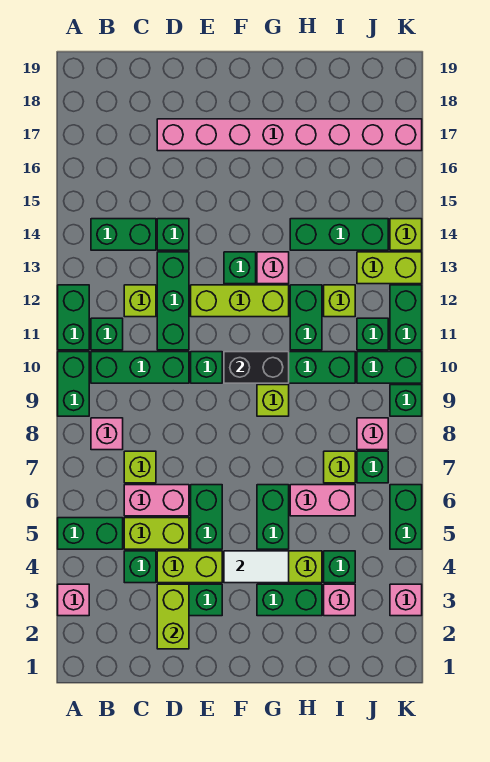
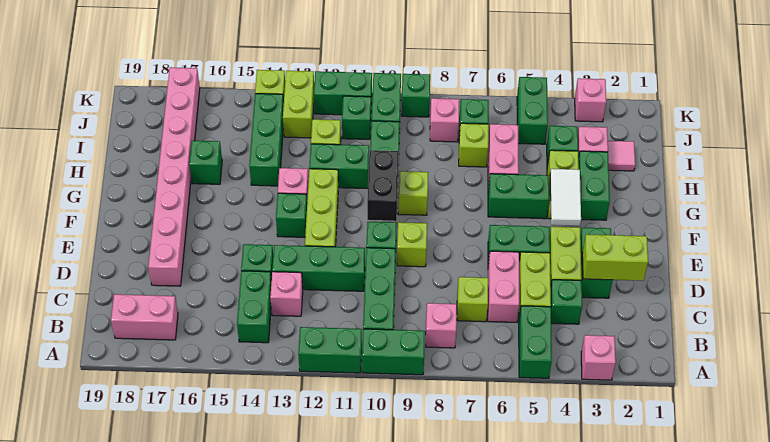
green brick B11 level 1 -> green brick H16 level 1
none -> pink brick B17:B18 level 1
lime brick C12 level 1 -> lime brick E9 level 1
none -> pink brick C13 level 1
none -> pink tile I2 level 1
green brick K5:K6 level 1 -> green brick J5:K5 level 1

